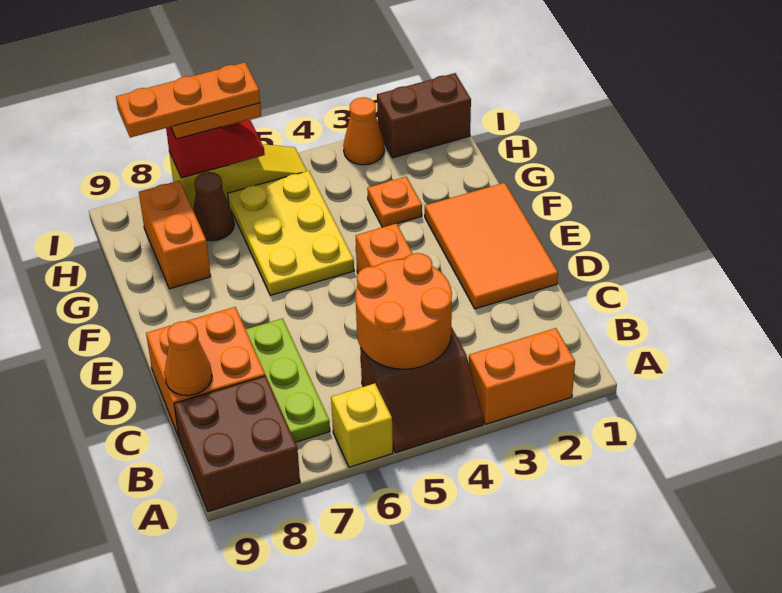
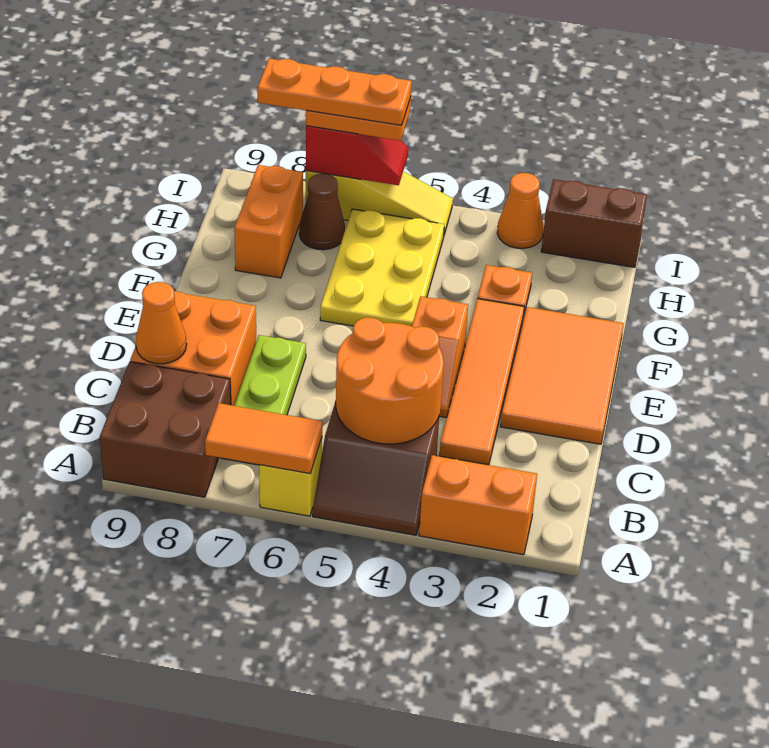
none -> orange tile A6:A7 level 2
none -> orange tile C3:F3 level 1

